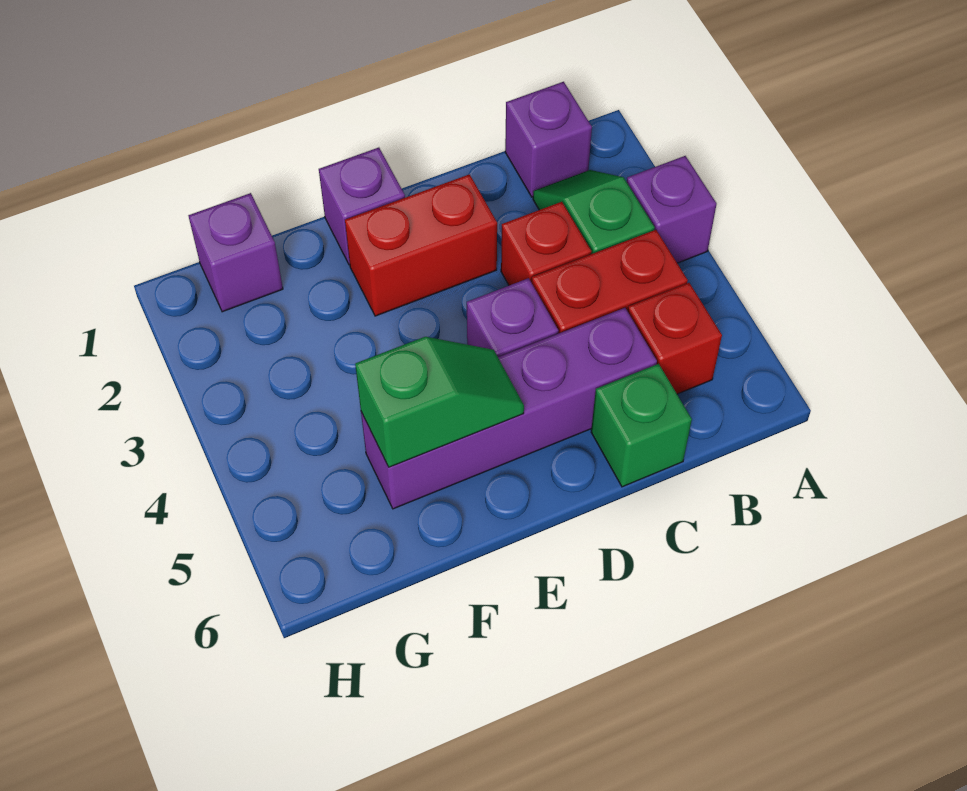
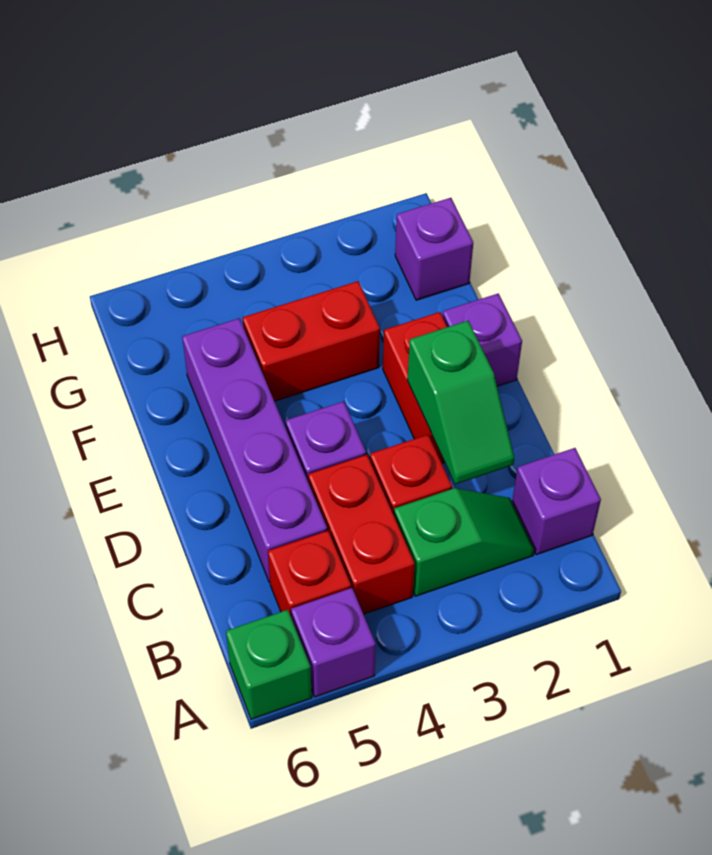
purple brick A3 level 1 -> purple brick A5 level 1
green brick C6 level 1 -> green brick A6 level 1
green slope E5:F5 level 2 top F -> green slope C2:D2 level 2 top D
none -> red brick F3:F4 level 1

